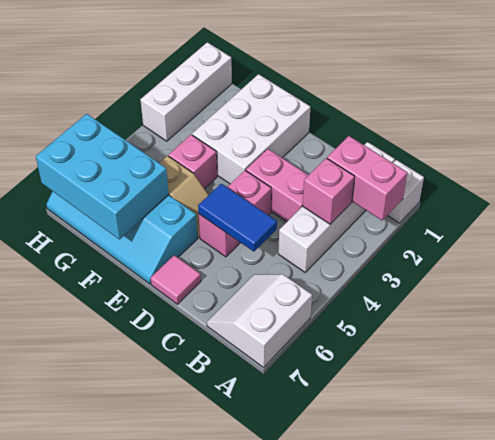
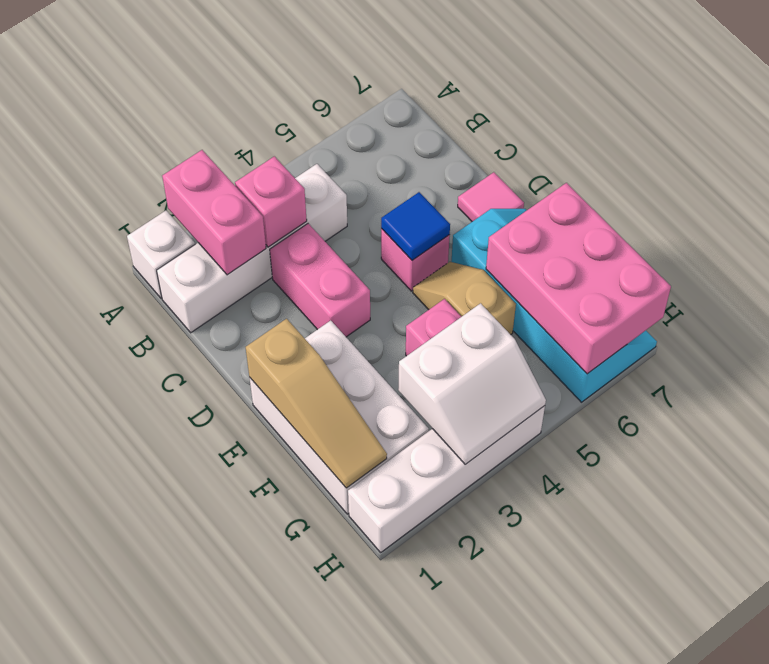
white slope A6:B7 level 1 top A -> white slope G3:H4 level 2 top G
blue tile C5:D5 level 2 -> blue tile D5 level 2
pink brick D4:D5 level 1 -> pink brick D5 level 1
white brick E1:F3 level 1 -> white brick E1:G2 level 1
none -> tan slope E1:G1 level 2 top E
cyan brick F6:H7 level 2 -> pink brick F6:H7 level 2
white brick H1:H3 level 1 -> white brick H1:H4 level 1

